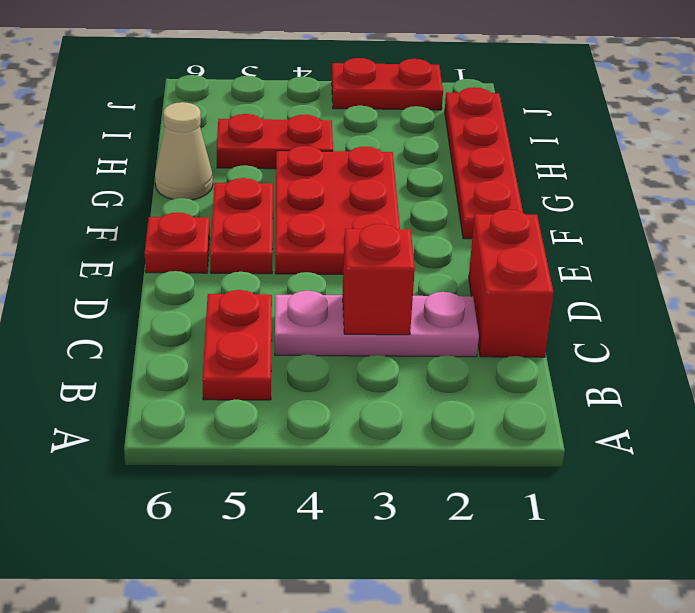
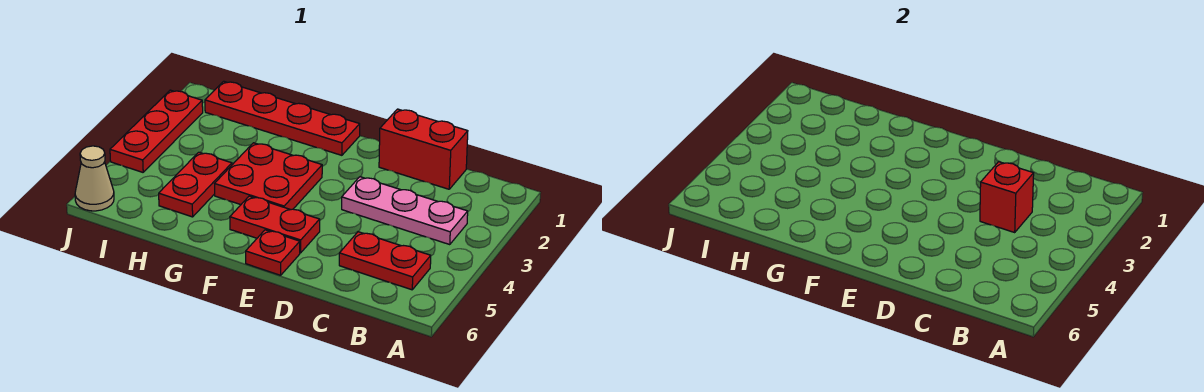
pink plate C2:C4 level 1 -> pink plate B3:D3 level 1
red plate E3:G4 level 1 -> red plate F3:G4 level 1
tan cone G6 level 1 -> tan cone J6 level 1
red plate J2:J3 level 1 -> red plate J2:J4 level 1

